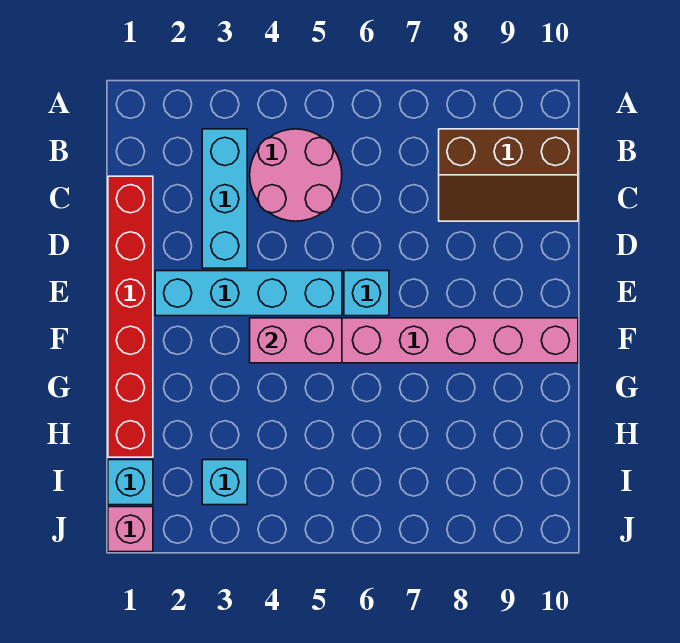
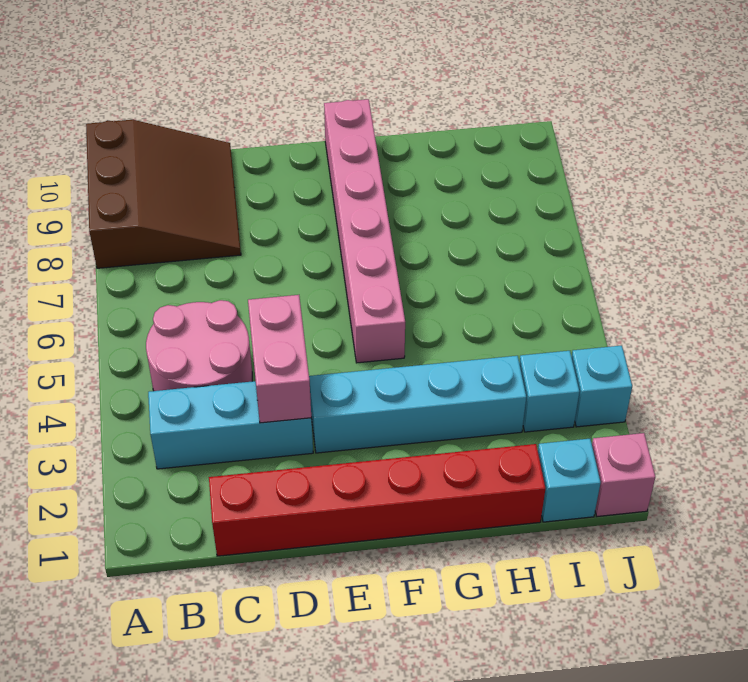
brown slope B8:C10 level 1 top B -> brown slope A8:C10 level 1 top A
cyan brick E2:E5 level 1 -> cyan brick E3:H3 level 1
cyan brick E6 level 1 -> cyan brick J3 level 1
pink brick F4:F5 level 2 -> pink brick D3:D4 level 2

